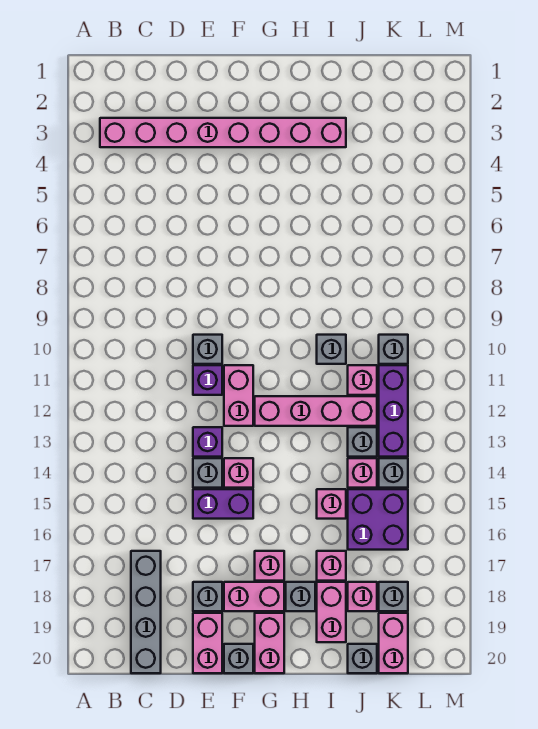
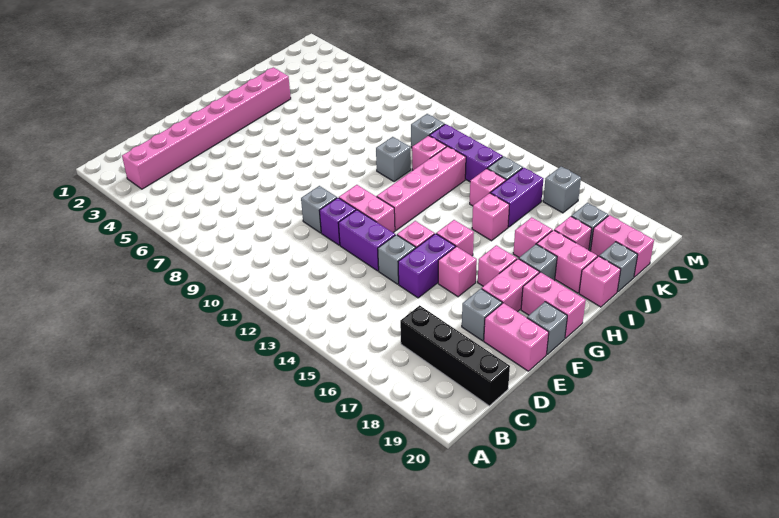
grey brick C17:C20 level 1 -> black brick C17:C20 level 1
purple brick E13 level 1 -> purple brick E12:E13 level 1
none -> pink brick F16 level 1
none -> pink brick G15 level 1
none -> pink brick I20 level 1
grey brick J13 level 1 -> grey brick L16 level 1
purple brick J15:K16 level 1 -> purple brick J15:K15 level 1

